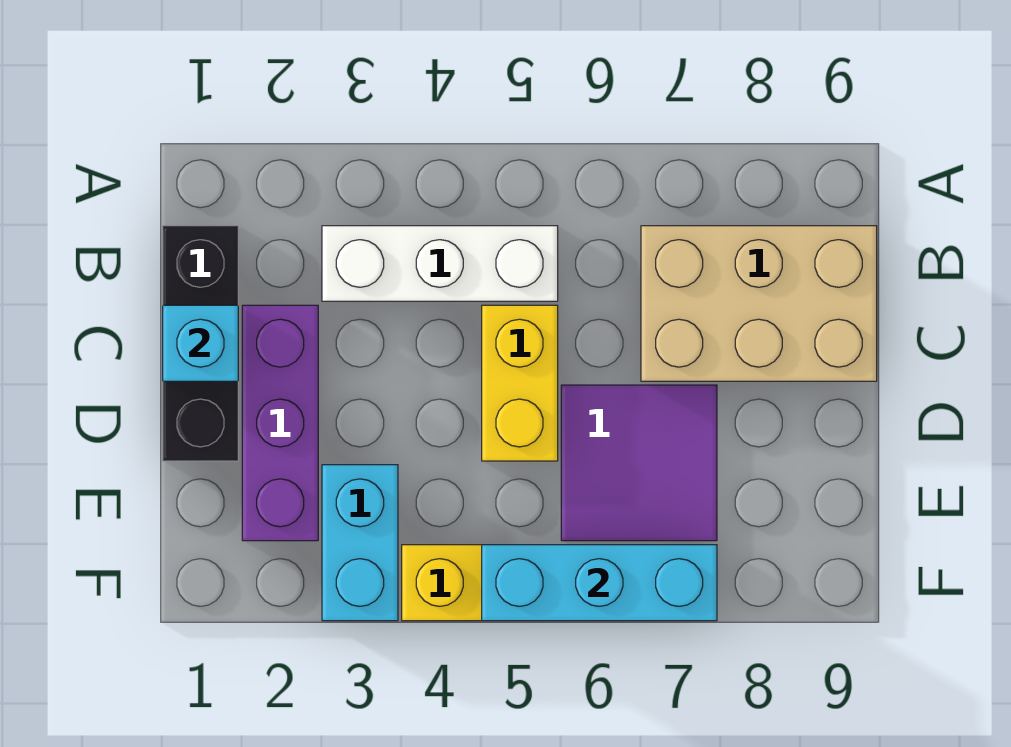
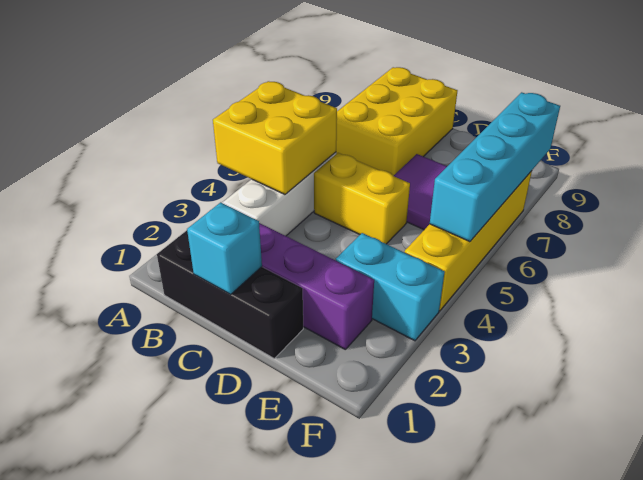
none -> yellow brick A4:B5 level 2
tan brick B7:C9 level 1 -> yellow brick B7:C9 level 1
cyan brick F5:F7 level 2 -> cyan brick F5:F8 level 2

